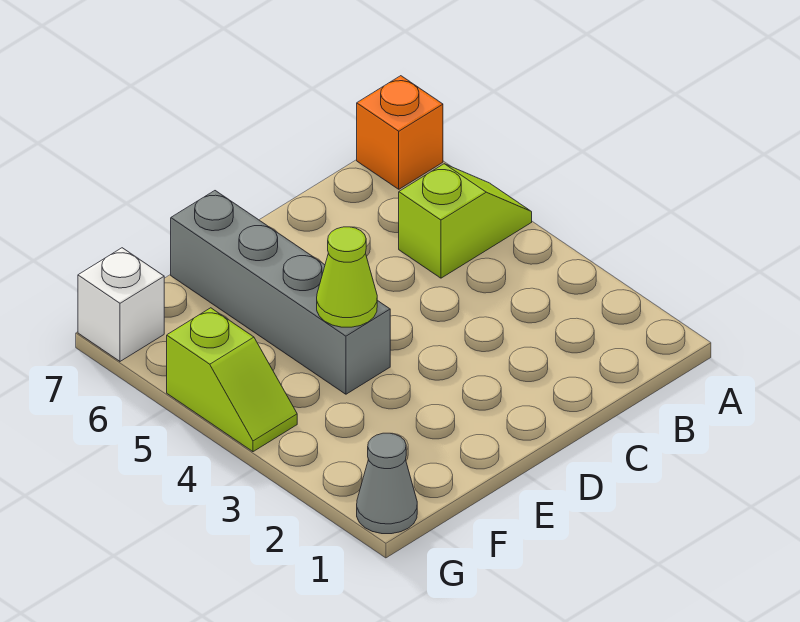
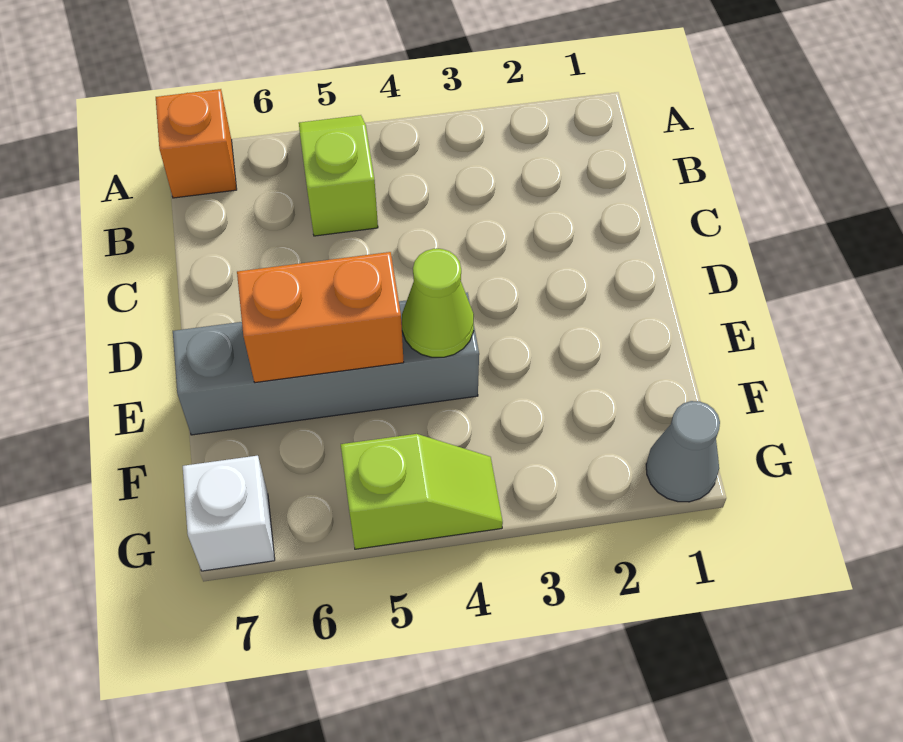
none -> orange brick E5:E6 level 2

